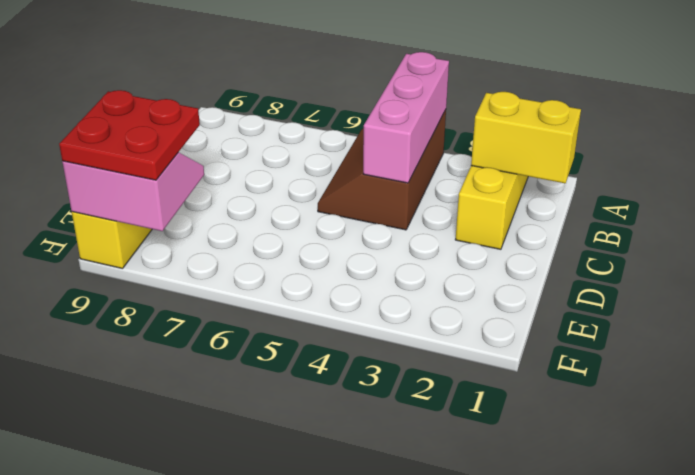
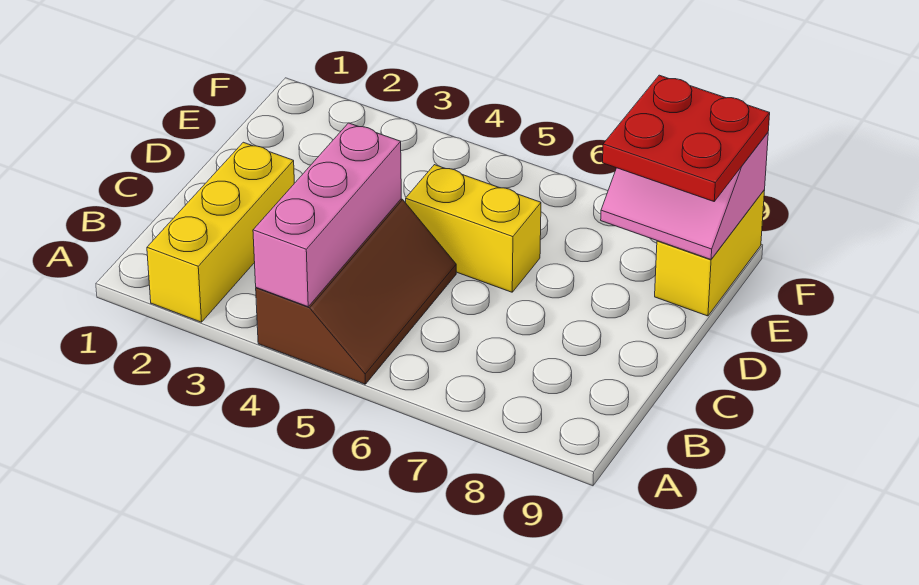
yellow brick B1:B2 level 2 -> yellow brick D5:D6 level 1

